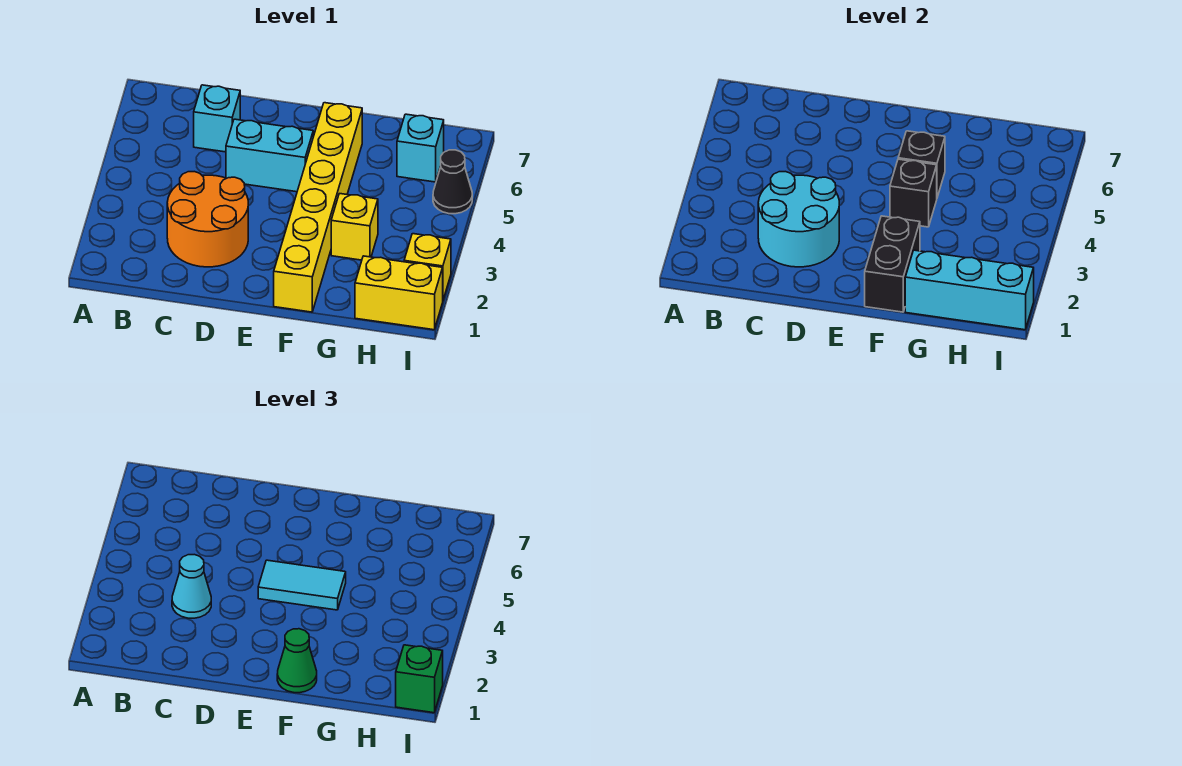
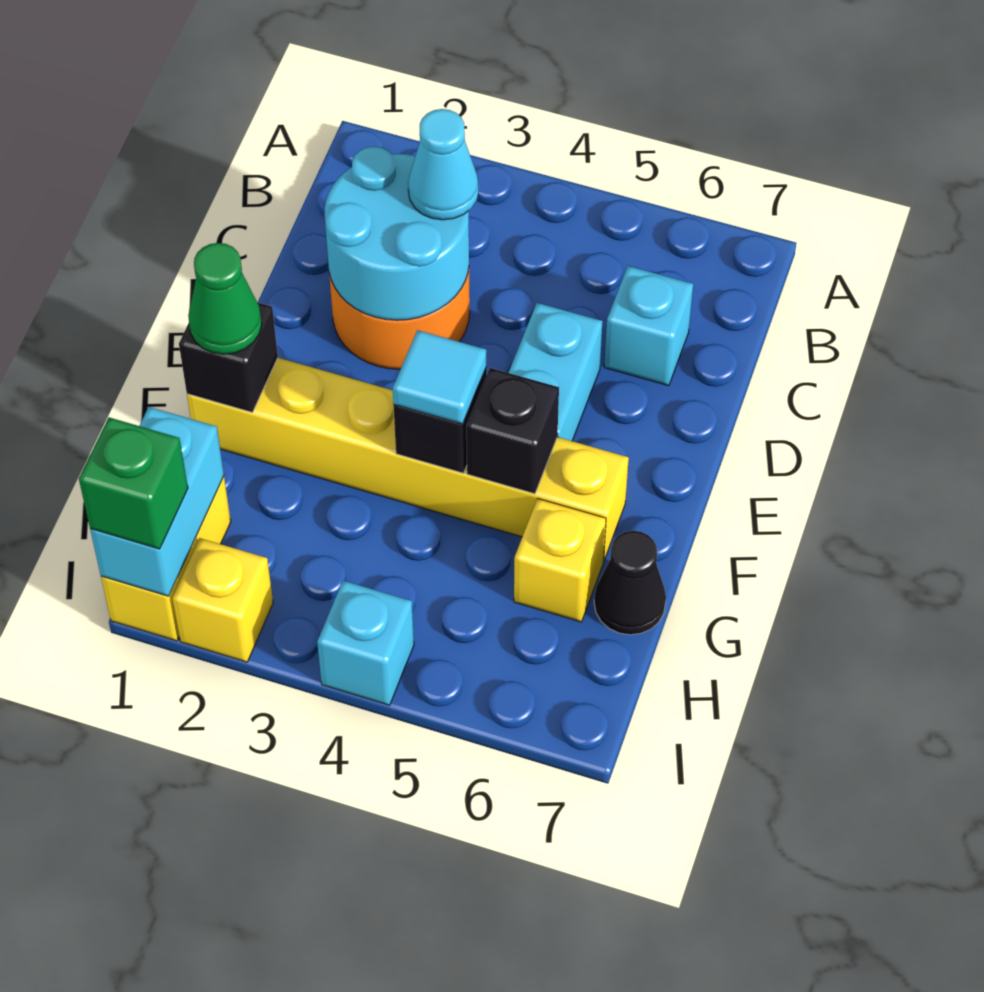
cyan tile E4:F4 level 3 -> cyan tile F4 level 3
black brick F1:F2 level 2 -> black brick F1 level 2
cyan brick G1:I1 level 2 -> cyan brick H1:I1 level 2
yellow brick G3 level 1 -> yellow brick G6 level 1
cyan brick H6 level 1 -> cyan brick I4 level 1
black cone I5 level 1 -> black cone G7 level 1

